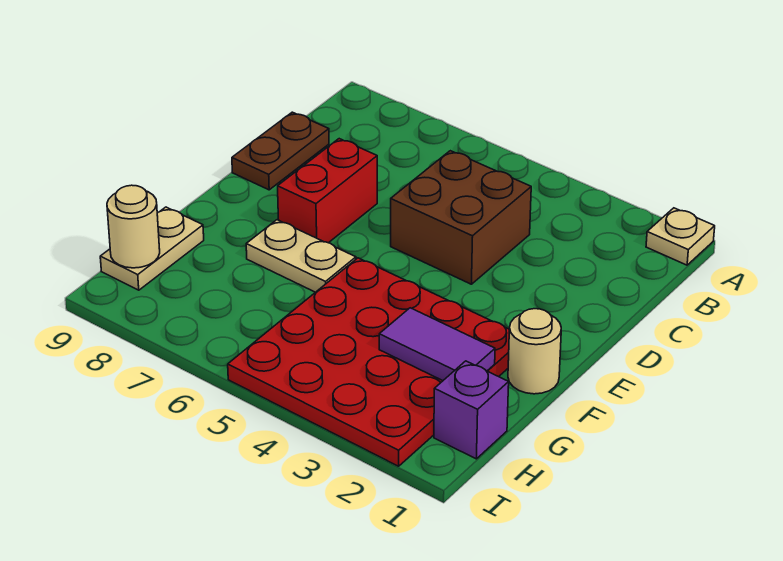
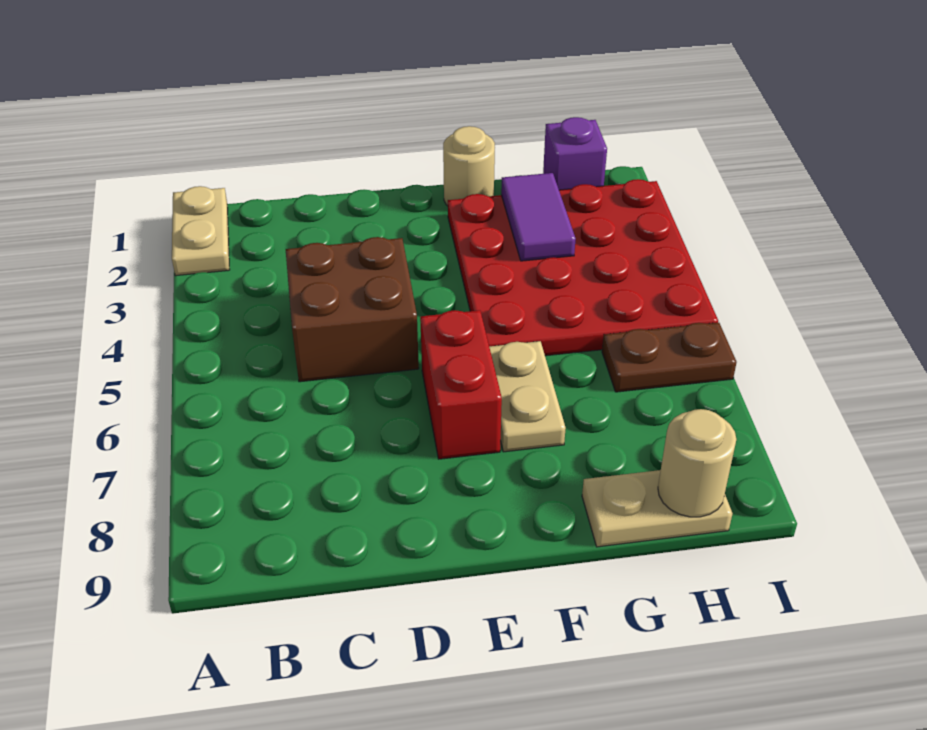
tan plate A1 level 1 -> tan plate A1:A2 level 1
brown plate C9:D9 level 1 -> brown plate H6:I6 level 1
red brick D7:E7 level 1 -> red brick E6:E7 level 1

